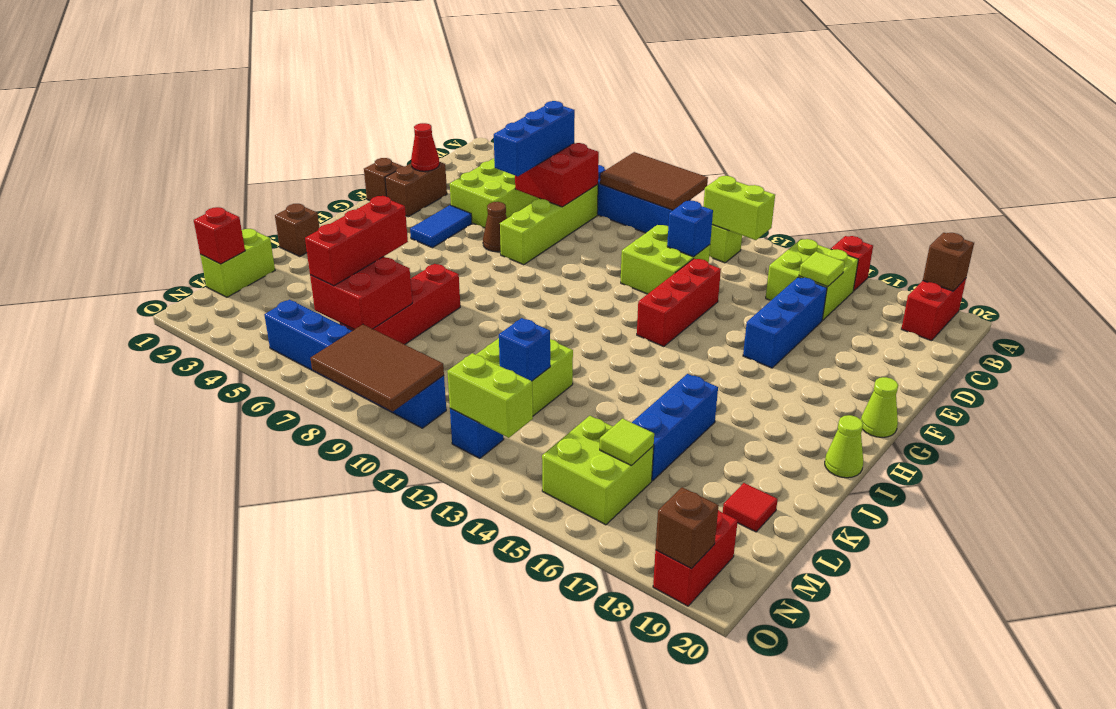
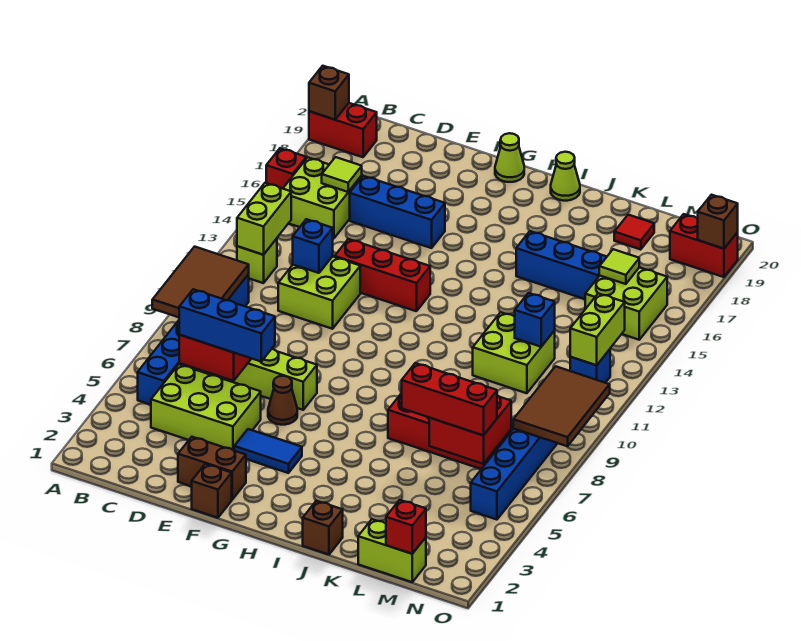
red cone E2 level 2 -> none

